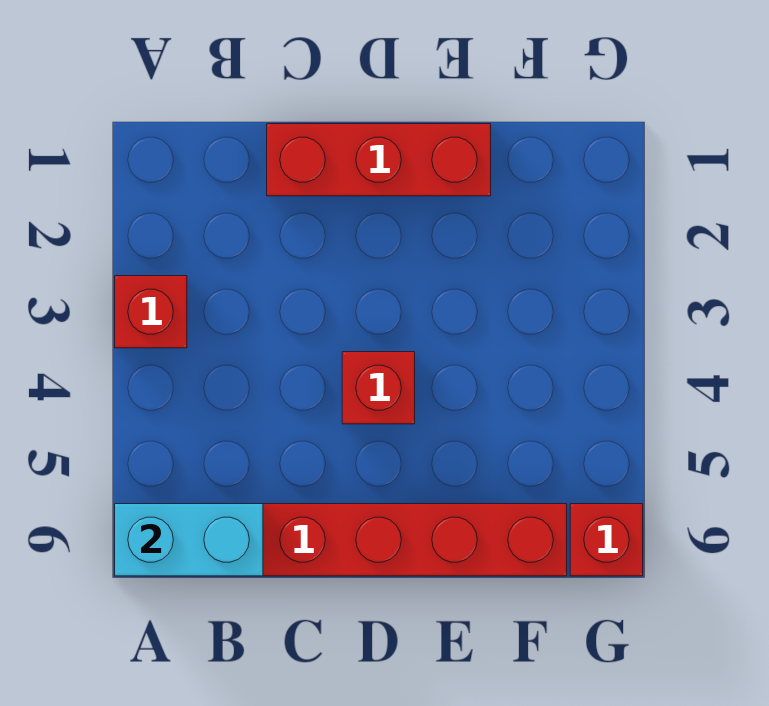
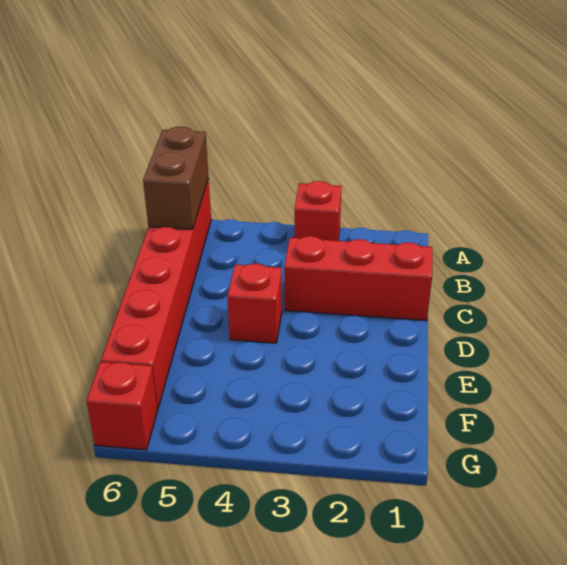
cyan brick A6:B6 level 2 -> brown brick A6:B6 level 2
red brick C1:E1 level 1 -> red brick C1:C3 level 1

